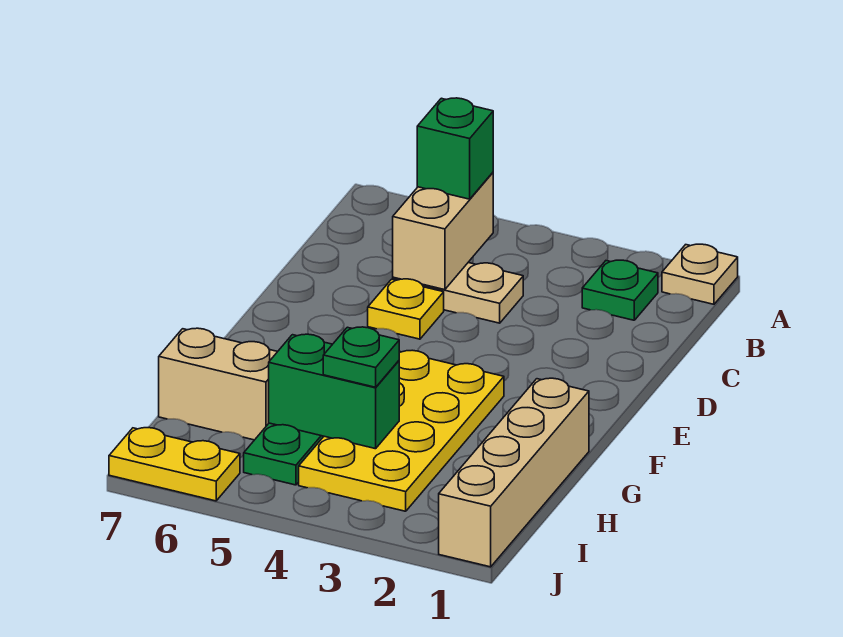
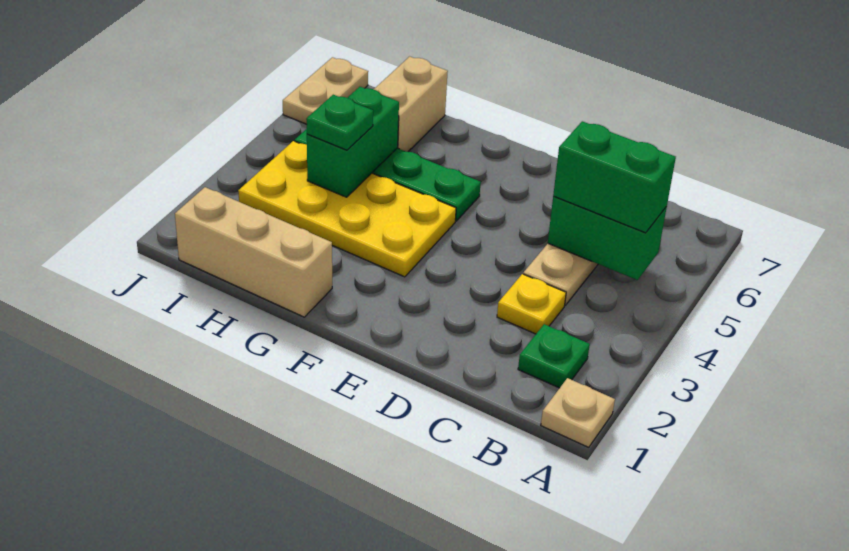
tan brick B5:C5 level 2 -> green brick B5:C5 level 2
green brick B5 level 3 -> green brick B5:C5 level 3
yellow plate D5 level 1 -> yellow plate C3 level 1
tan brick G1:J1 level 1 -> tan brick G1:I1 level 1
yellow plate J6:J7 level 1 -> tan plate J6:J7 level 1

